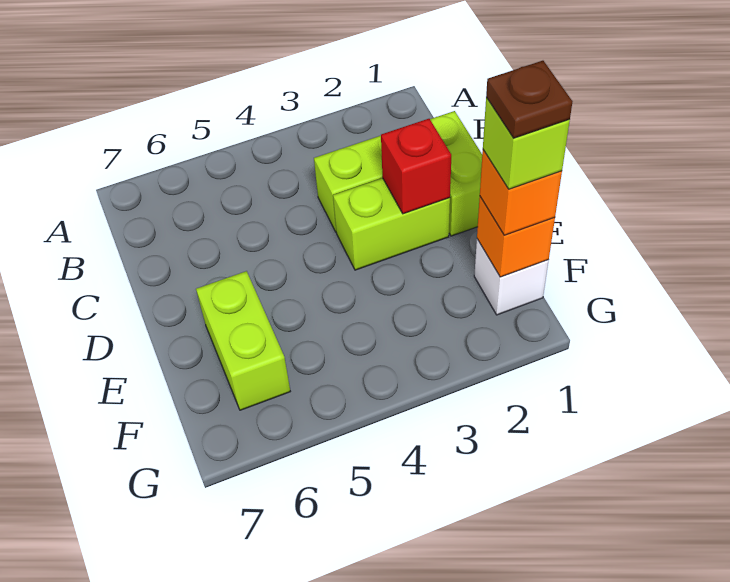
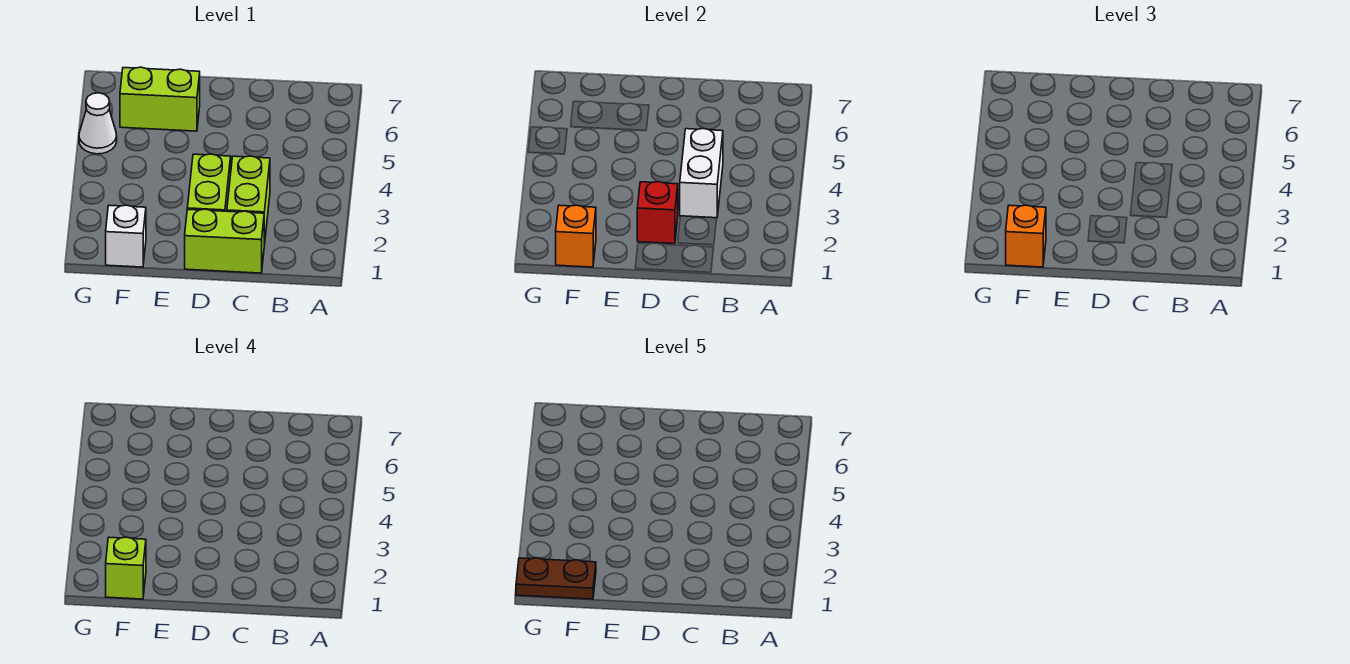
none -> white brick C3:C4 level 2
brown plate F1 level 5 -> brown plate F1:G1 level 5
none -> white cone G5 level 1

